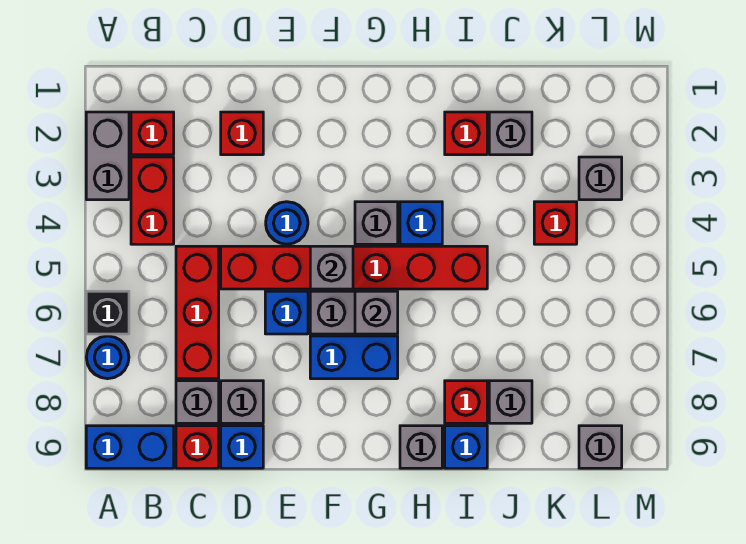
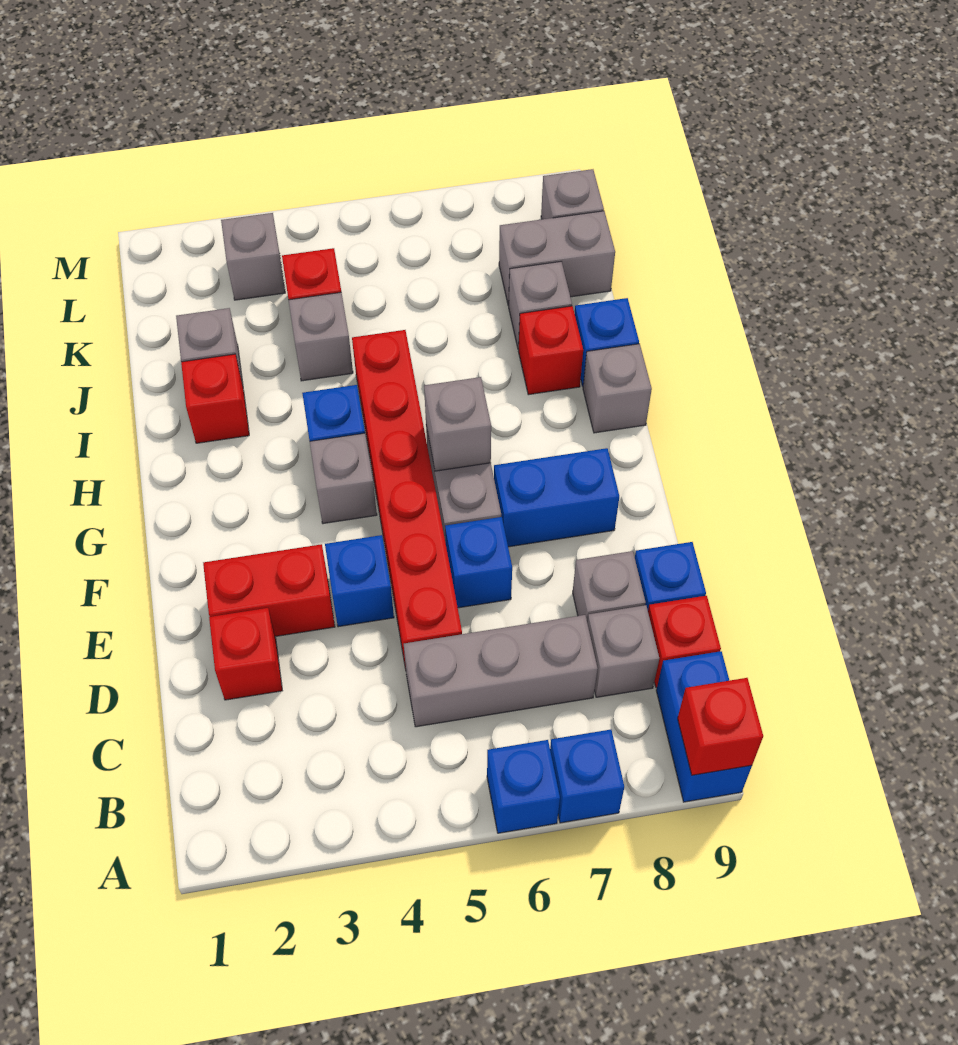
grey brick A2:A3 level 1 -> grey brick K8:K9 level 1
black brick A6 level 1 -> blue brick A6 level 1
blue round brick A7 level 1 -> blue brick A7 level 1
red brick B2 level 1 -> red brick A9 level 2
red brick B3:B4 level 1 -> red brick E2:E3 level 1
red brick C5:C7 level 1 -> grey brick C5:C7 level 1
blue round brick E4 level 1 -> blue brick E4 level 1
grey brick F5 level 2 -> grey brick J4 level 1
blue brick F7:G7 level 1 -> blue brick F7:F8 level 1

